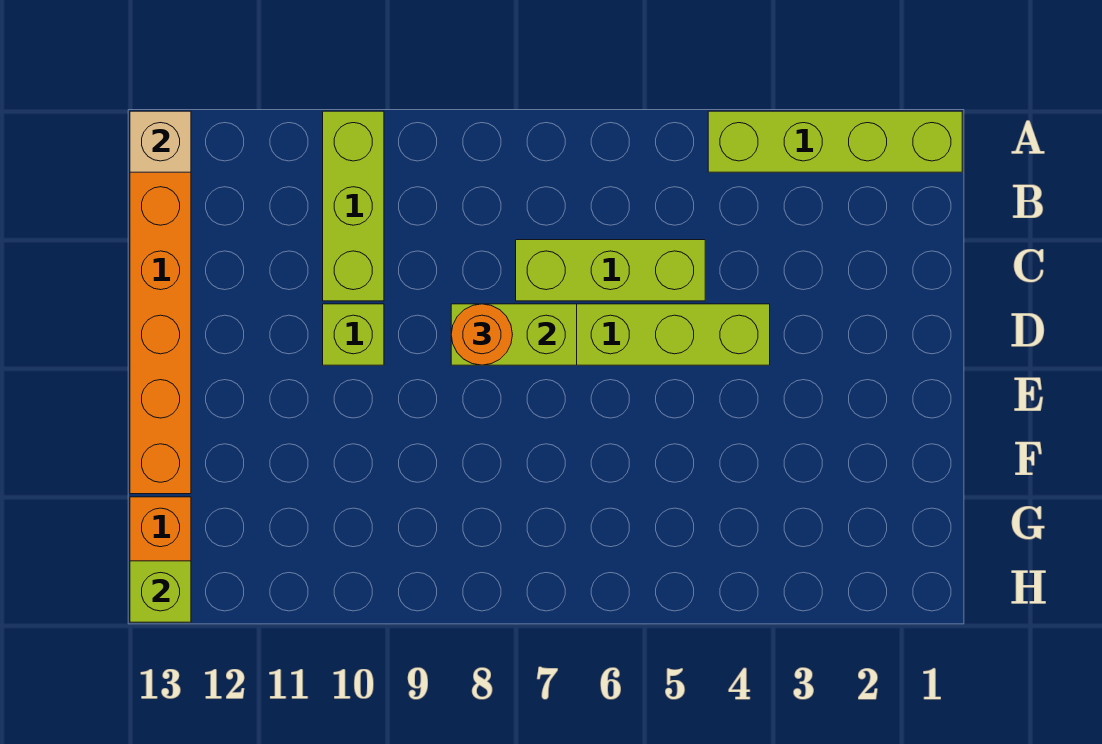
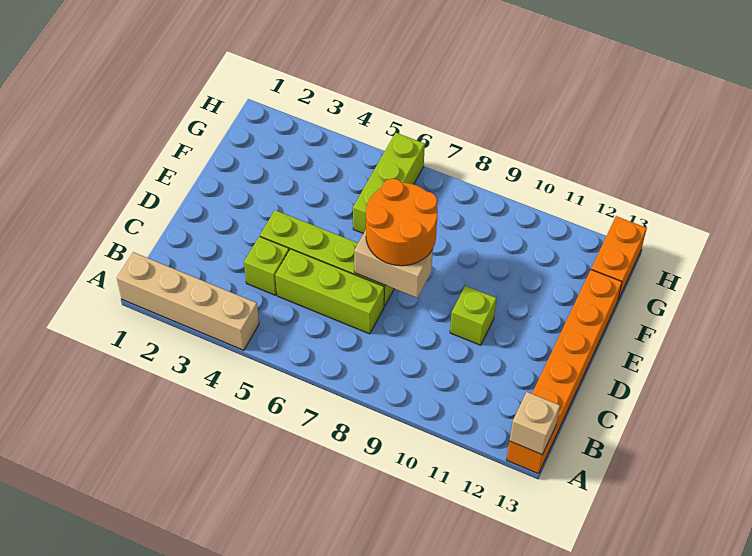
lime brick A1:A4 level 1 -> tan brick A1:A4 level 1
lime brick A10:C10 level 1 -> lime brick F6:H6 level 1
lime brick D7:D8 level 2 -> tan brick D7:D8 level 2
orange round brick D8 level 3 -> orange round brick D7:E8 level 3
lime brick H13 level 2 -> lime brick C4 level 1

